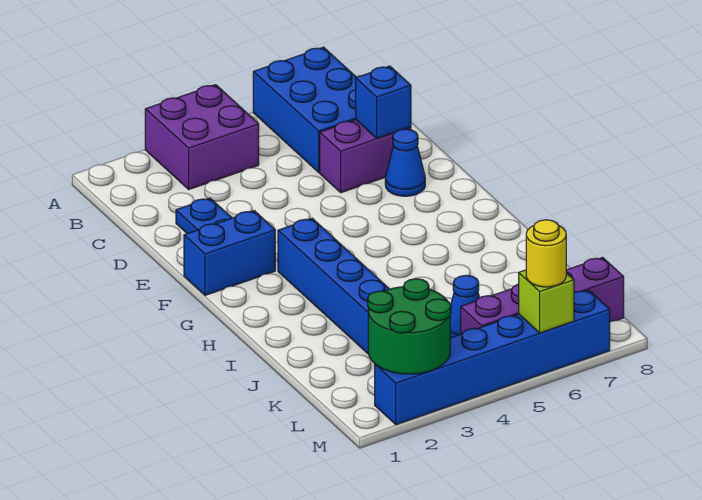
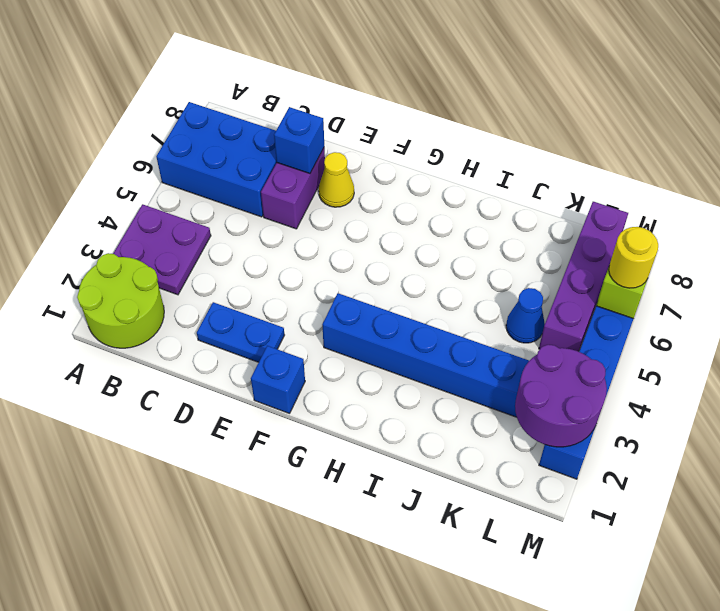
none -> lime round brick A1:B2 level 1
purple brick A3:B4 level 1 -> purple plate A3:B4 level 1
blue cone E7 level 1 -> yellow cone E7 level 1
blue brick F1:F2 level 1 -> blue brick F1 level 1
green round brick L2:M3 level 2 -> purple round brick L2:M3 level 2

